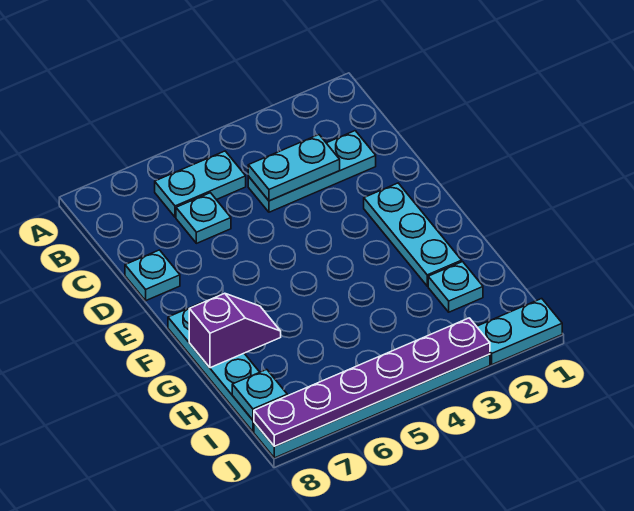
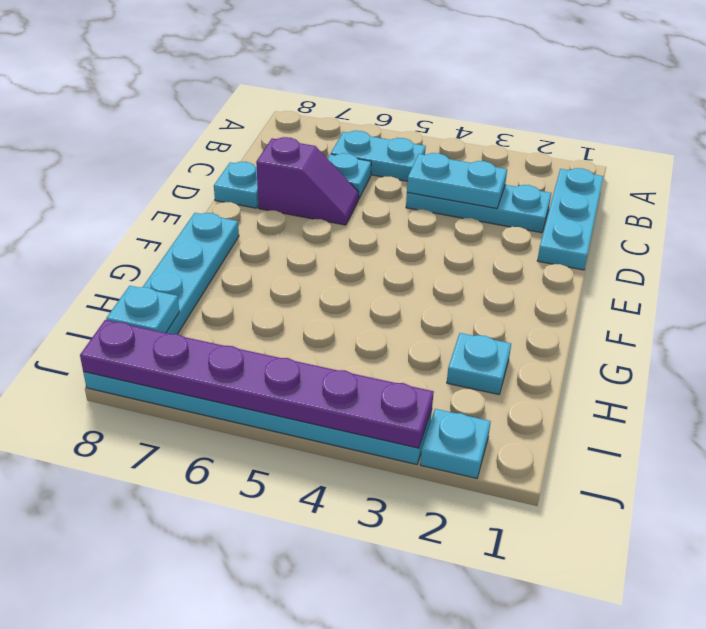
cyan plate E2:G2 level 1 -> cyan plate B1:D1 level 1
purple slope G7:G8 level 2 top 8 -> purple slope D6:D7 level 1 top 7
cyan plate J1:J2 level 1 -> cyan plate J2 level 1

